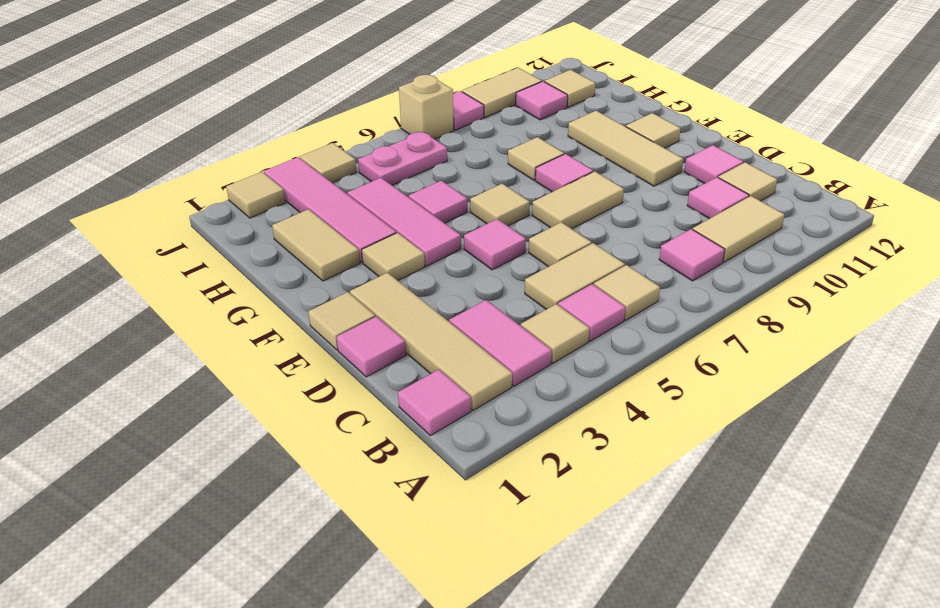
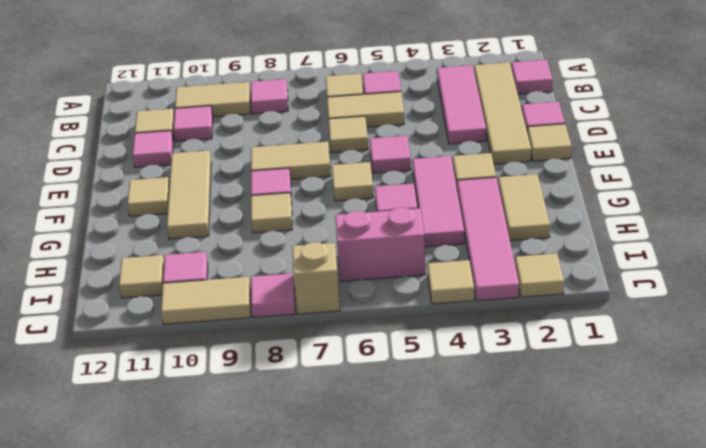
pink tile B3:C3 level 1 -> pink tile B3:D3 level 1
tan tile B4 level 1 -> none
pink plate I5:I6 level 1 -> pink brick I5:I6 level 1

